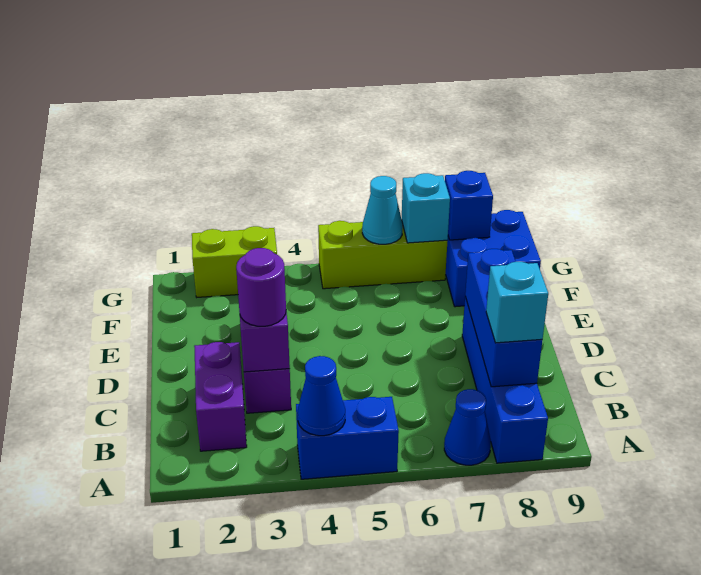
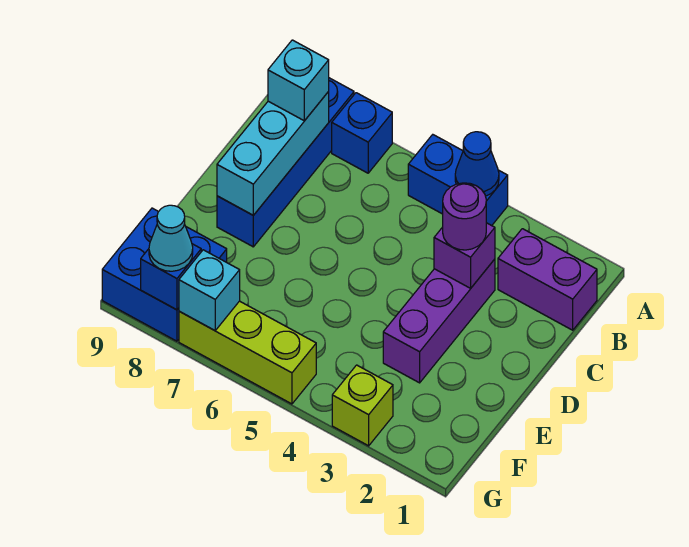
blue cone A7 level 1 -> blue brick A7 level 1
purple brick B2:C2 level 1 -> purple brick B1:B2 level 1
blue brick B8:D8 level 2 -> cyan brick B8:D8 level 2
lime brick G2:G3 level 1 -> lime brick G3 level 1
cyan cone G6 level 2 -> cyan cone G8 level 3

